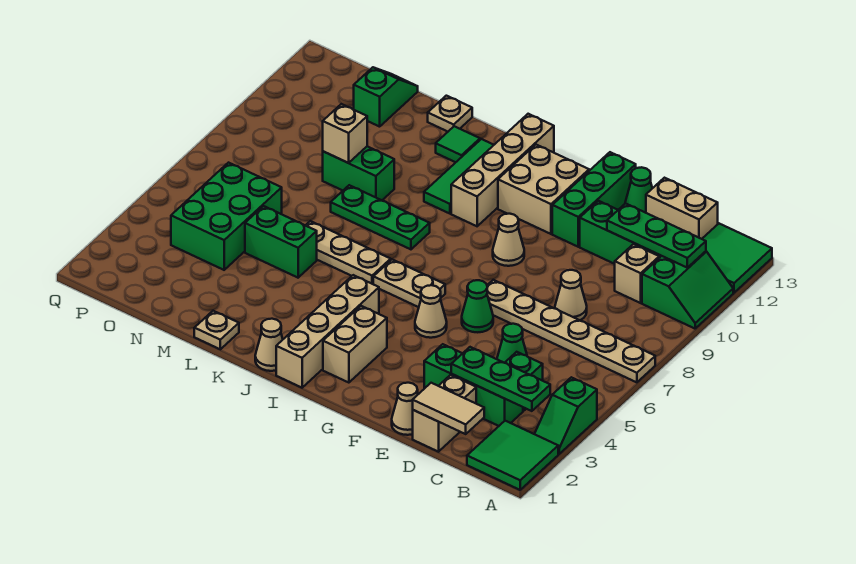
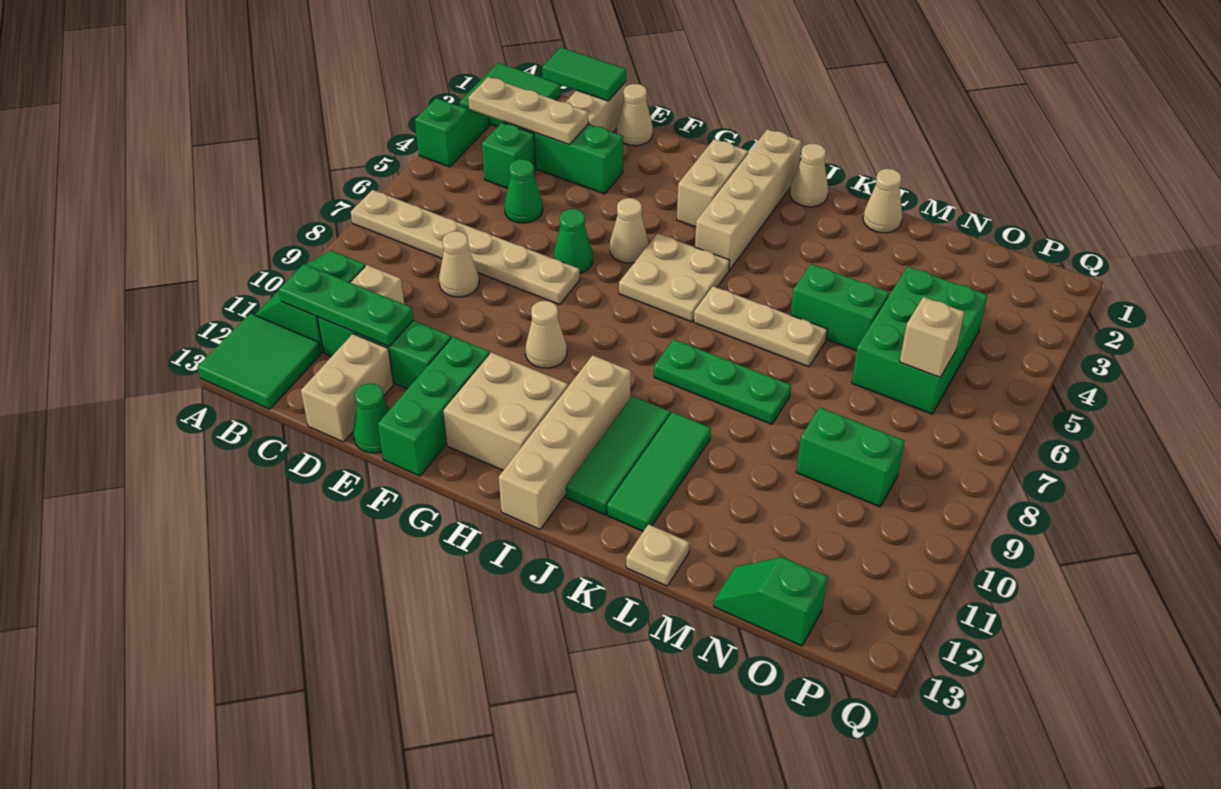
green plate B3:D3 level 2 -> tan plate B3:D3 level 2
tan tile C1:D1 level 2 -> green tile C1:D1 level 2
tan brick C13:D13 level 1 -> tan brick D12:D13 level 1
tan plate H6:I6 level 1 -> tan plate H5:I6 level 1
green tile K12 level 1 -> green tile K10:K12 level 1
tan plate L1 level 1 -> tan cone L1 level 1
green brick L9:M9 level 1 -> green brick N9:O9 level 1
tan brick M9 level 2 -> tan brick O6 level 2
green slope N12:N13 level 1 top 12 -> green slope N13:O13 level 1 top O

